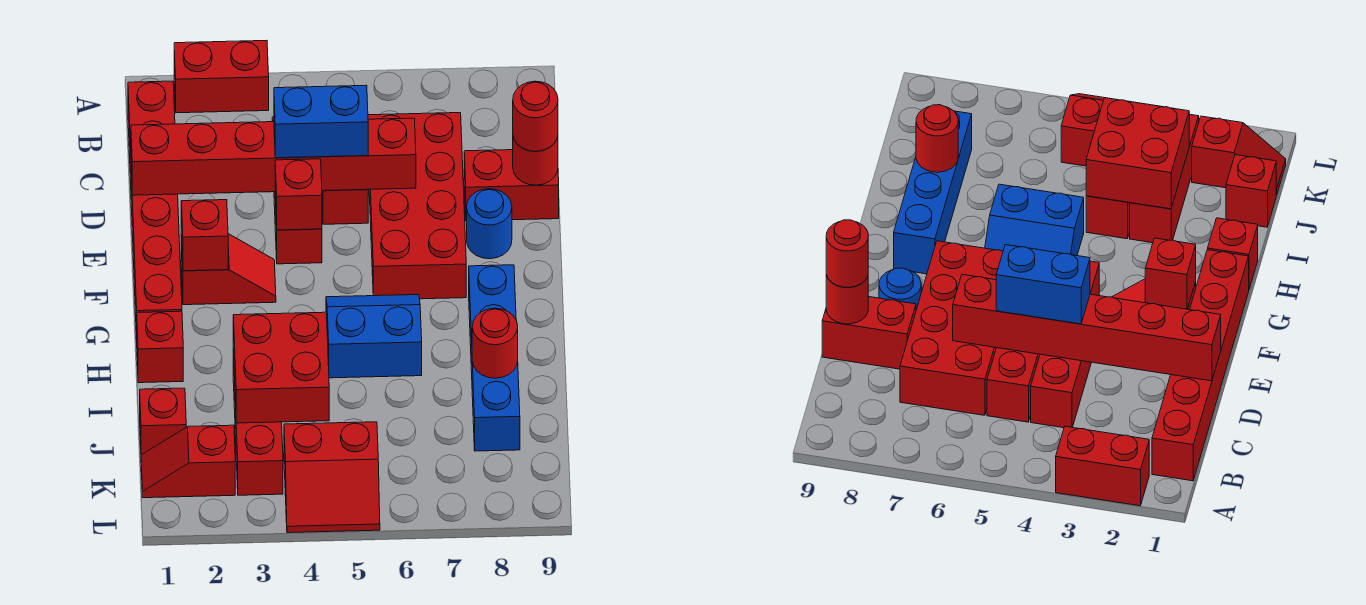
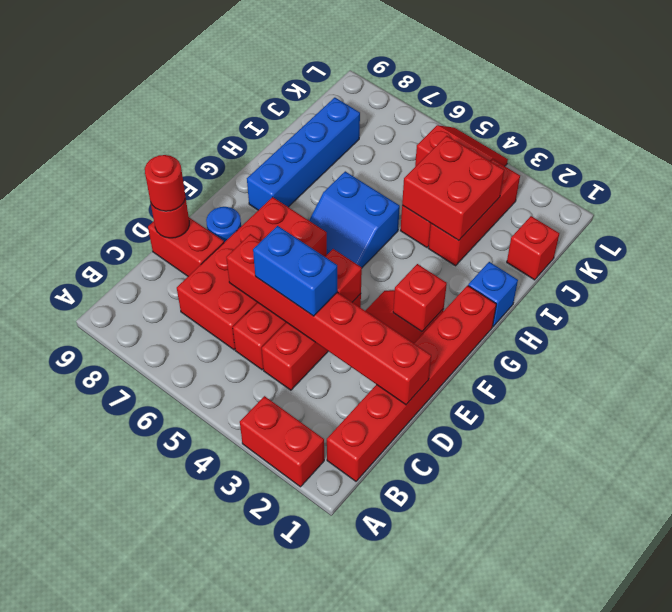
red brick H1 level 1 -> blue brick H1 level 1
red round brick I8 level 2 -> none
red slope K1:K2 level 1 top 2 -> none

